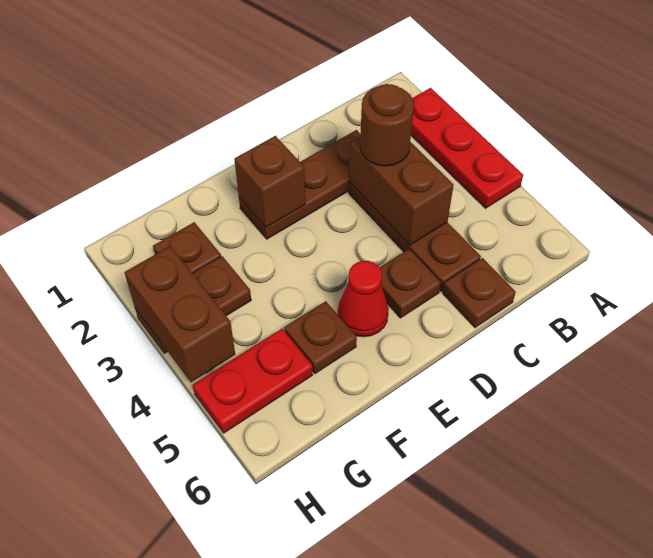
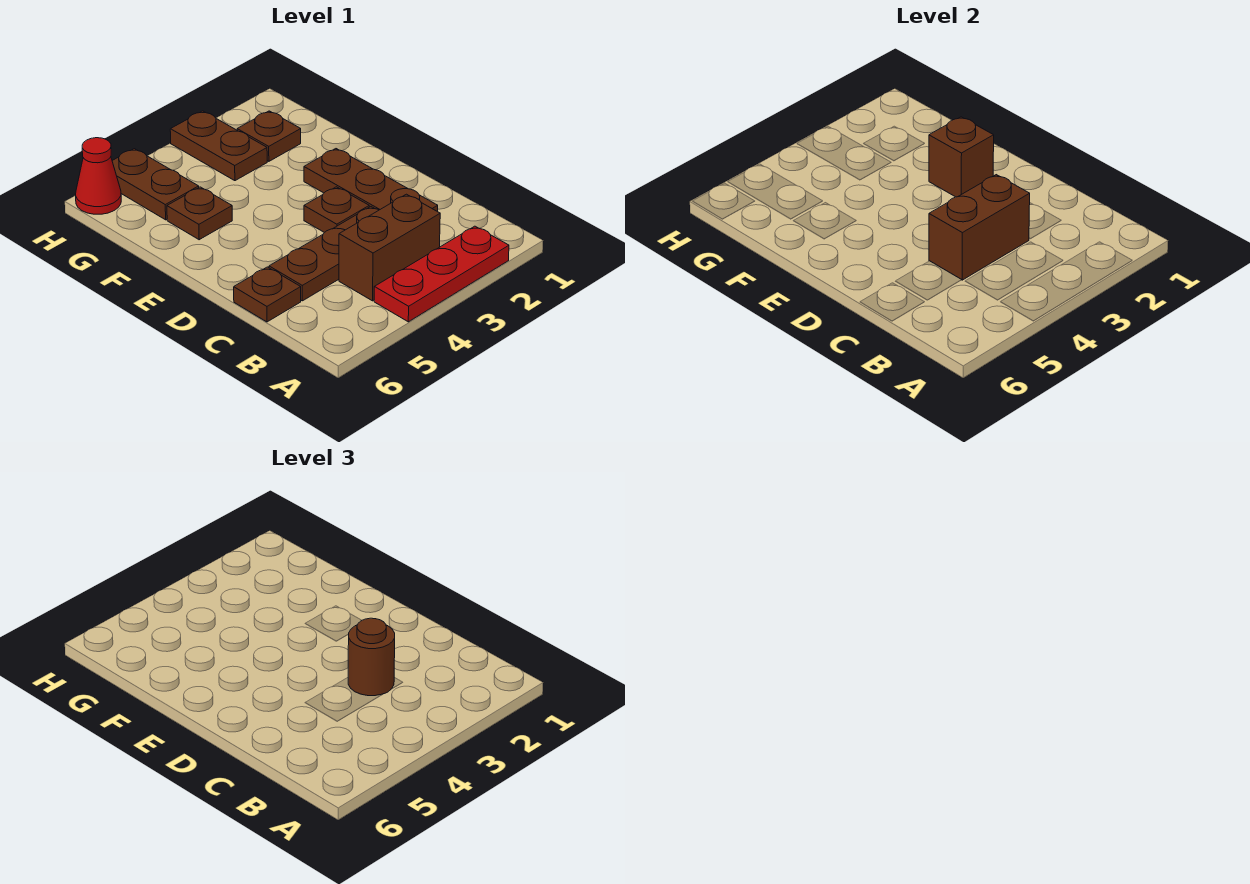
brown plate D5 level 1 -> brown plate D3 level 1
red cone E5 level 1 -> red cone H6 level 1
red plate G5:H5 level 1 -> brown plate G5:H5 level 1
brown brick H3:H4 level 2 -> brown brick B3:B4 level 1

